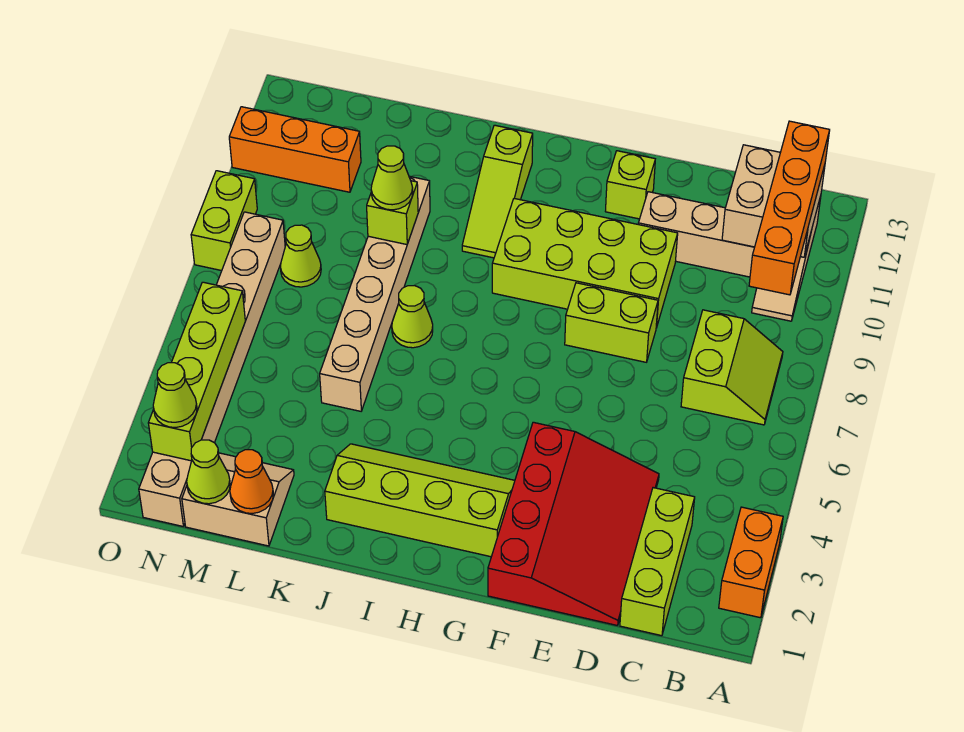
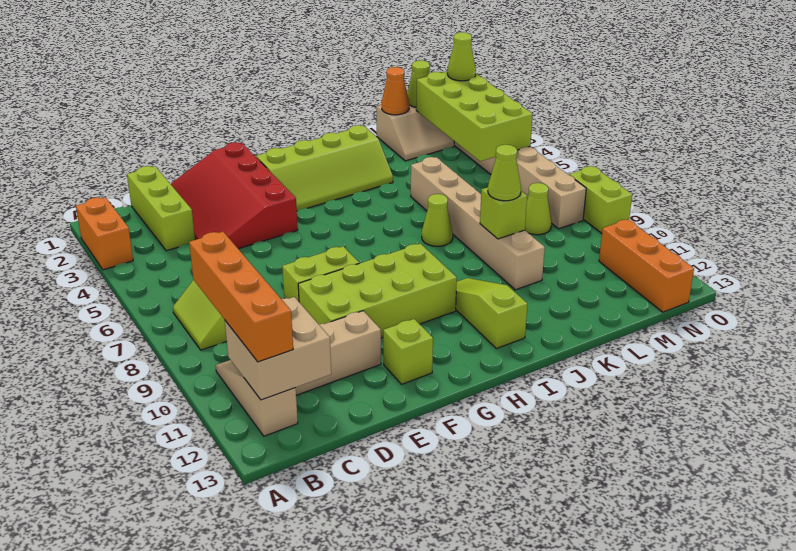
orange brick M11:O11 level 1 -> orange brick N11:N13 level 1
lime brick N2:N5 level 2 -> lime brick M2:N5 level 2

